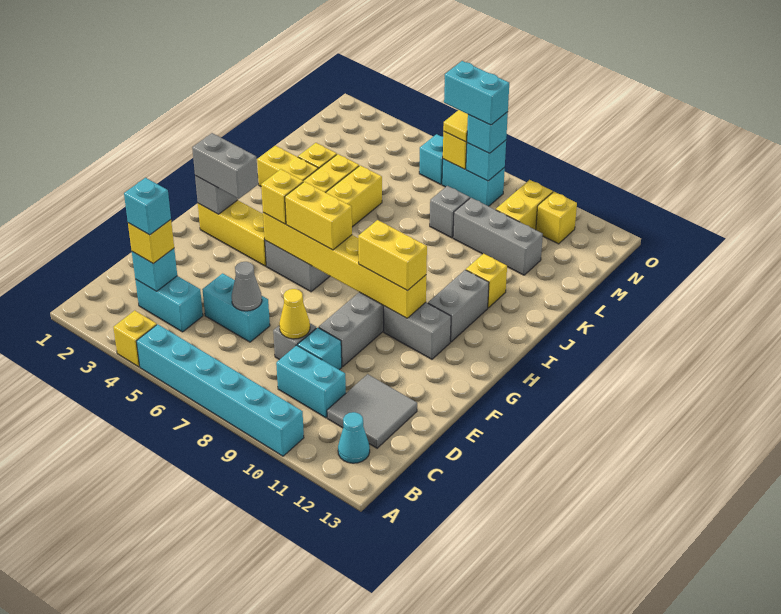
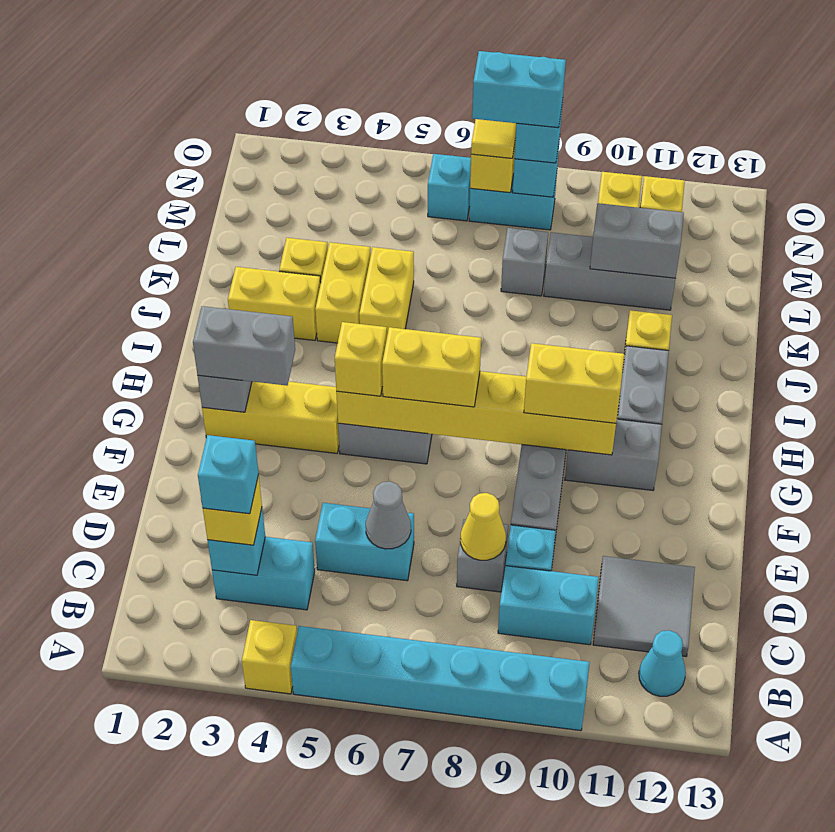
none -> grey brick L10:L11 level 2

